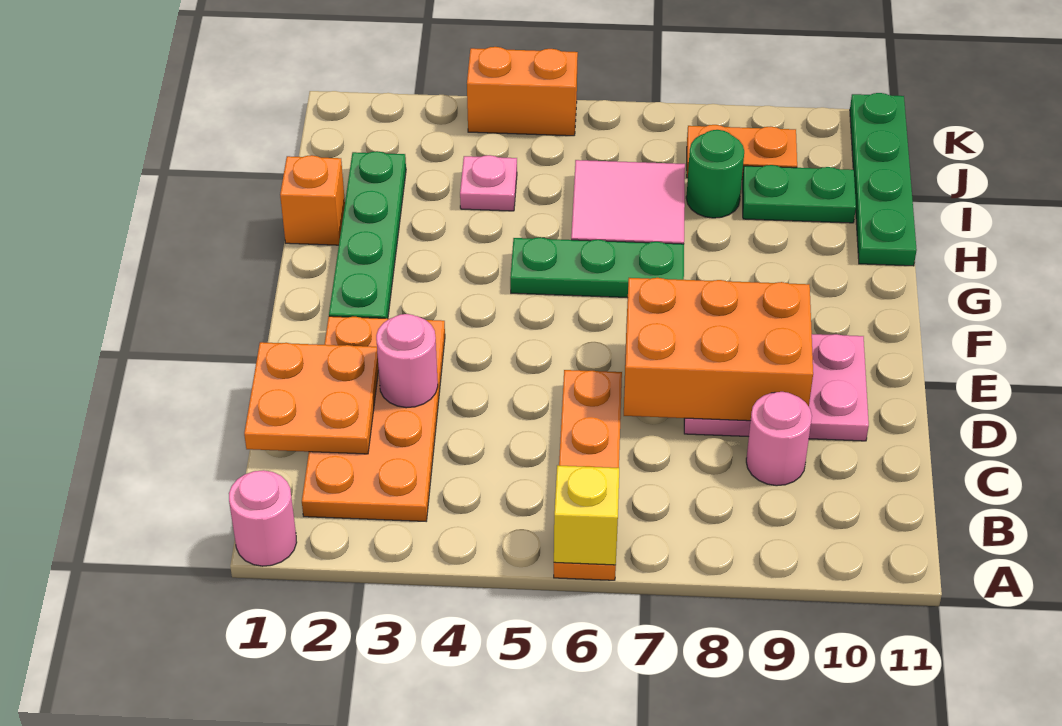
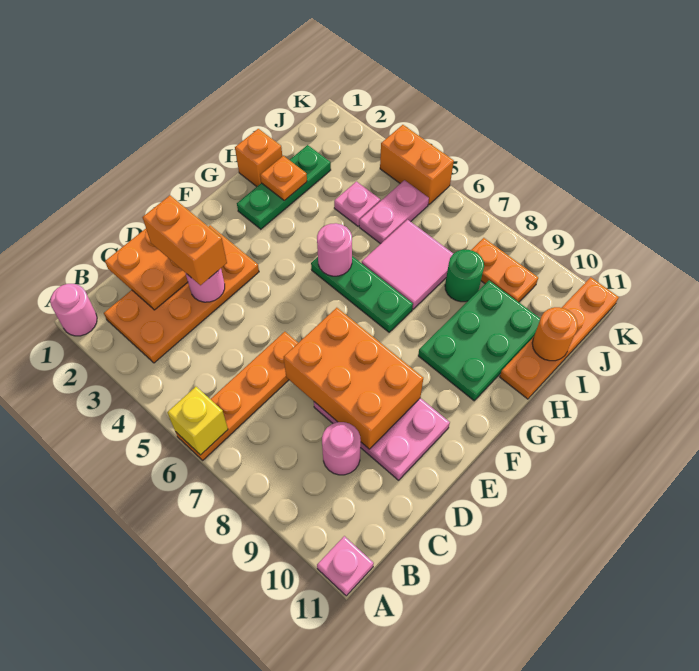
none -> pink plate A11 level 1
none -> orange brick D2:D3 level 3
green plate F2:I2 level 1 -> green plate G2:I2 level 1
none -> pink round brick G5 level 2
none -> orange plate H2 level 2
green plate H11:K11 level 1 -> orange plate H11:K11 level 1
none -> pink plate I5:J5 level 1
green plate I9:I10 level 1 -> green plate G9:I10 level 1
none -> orange round brick I11 level 2

